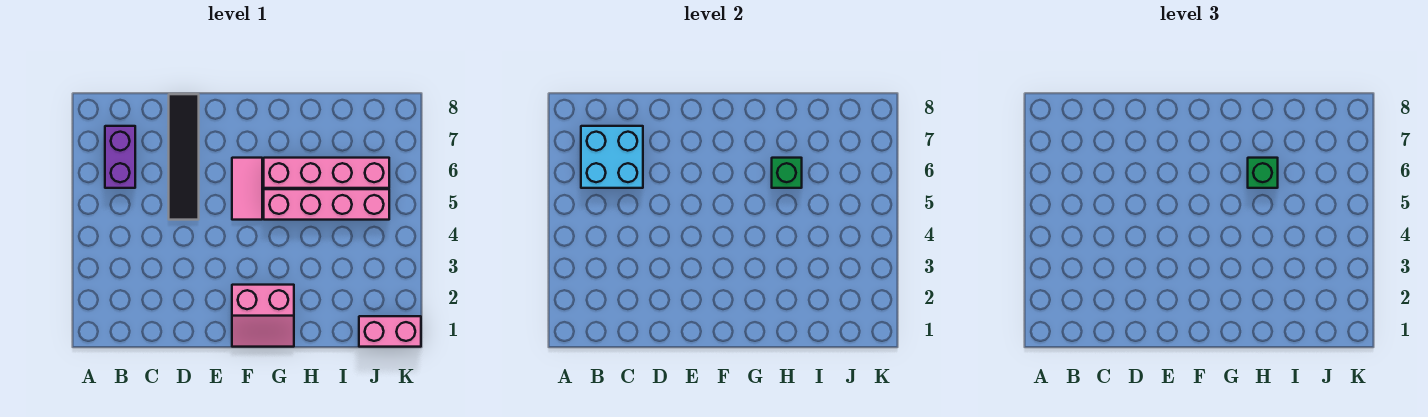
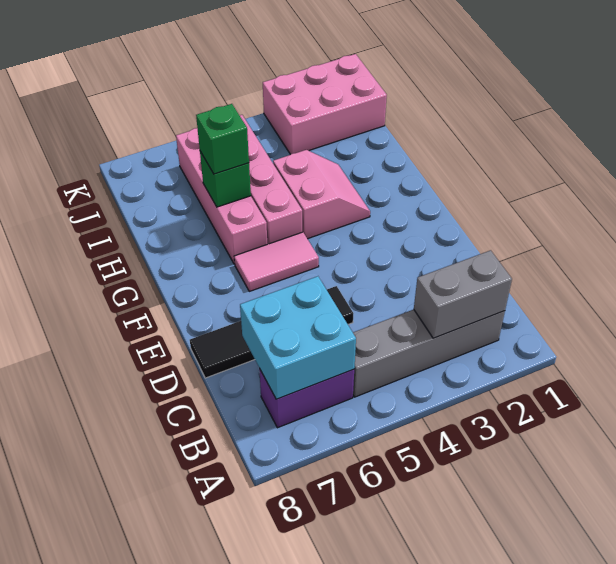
none -> grey brick B2:B5 level 1
none -> grey brick B2:B3 level 2
pink slope F1:G2 level 1 top 2 -> pink slope G3:H4 level 1 top 4
pink brick J1:K1 level 1 -> pink brick J1:K3 level 1

